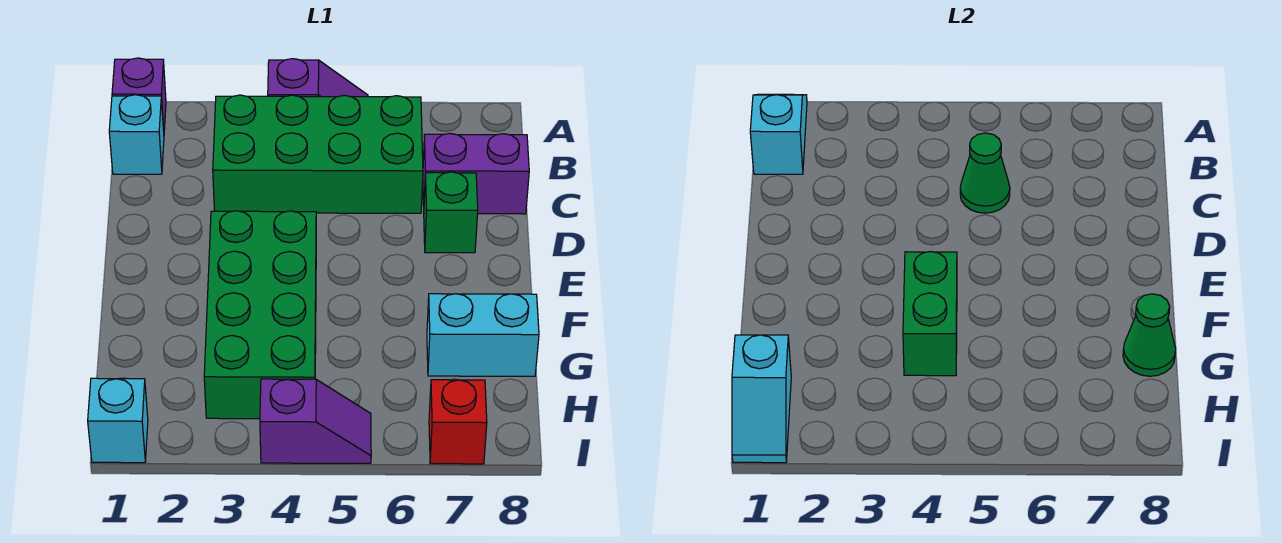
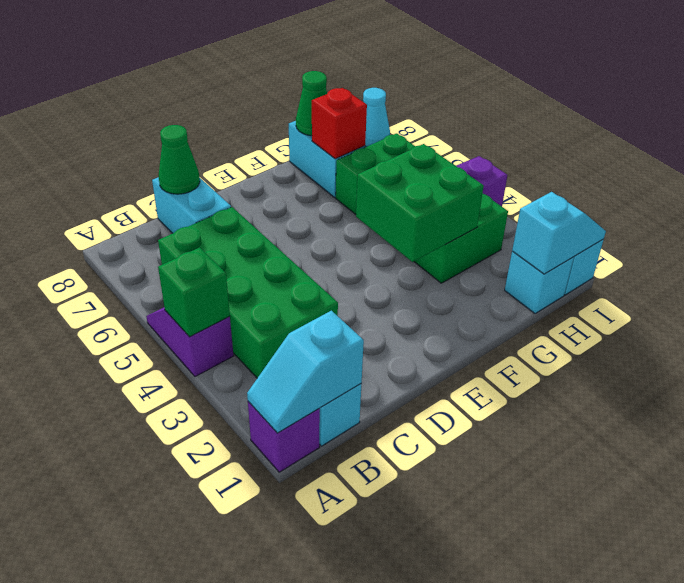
green cone C5 level 2 -> green cone C8 level 2
purple brick C7:C8 level 1 -> cyan brick C7:C8 level 1
green brick D7 level 1 -> green brick A4 level 2
green brick E3:H4 level 1 -> green brick G3:H6 level 1
green brick F4:G4 level 2 -> green brick F3:G4 level 2
none -> cyan brick H1 level 1
red brick I7 level 1 -> red brick G7 level 2
none -> cyan cone I8 level 1

